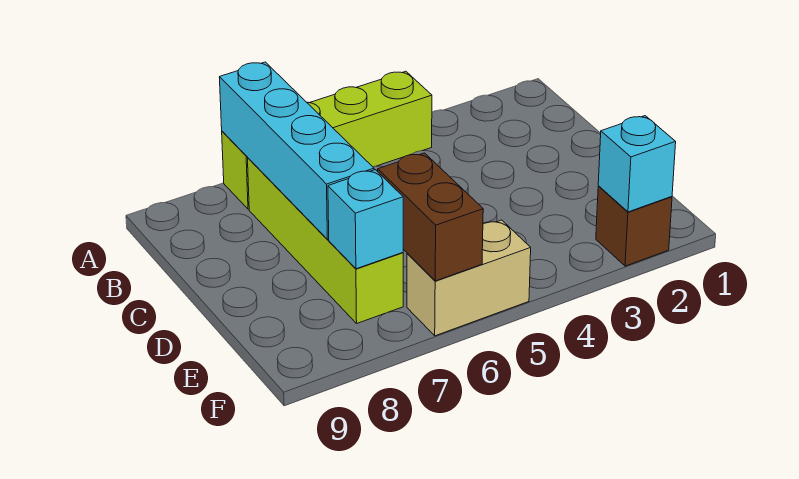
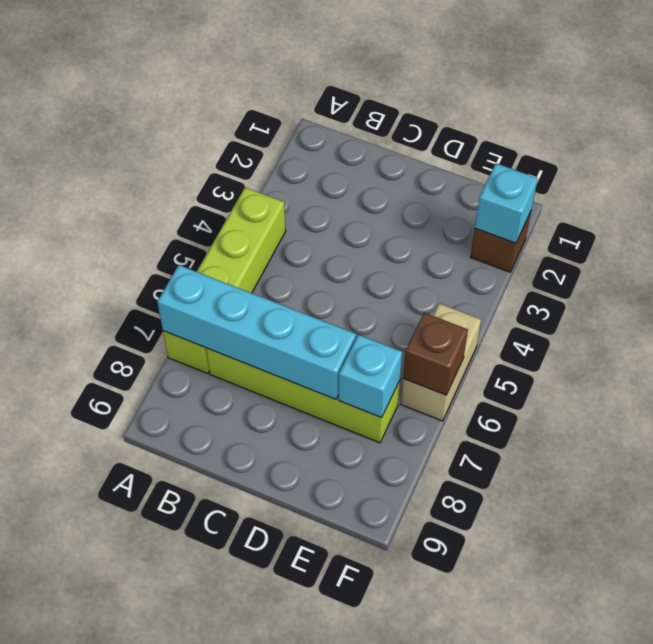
brown brick E6:F6 level 2 -> brown brick F6 level 2

